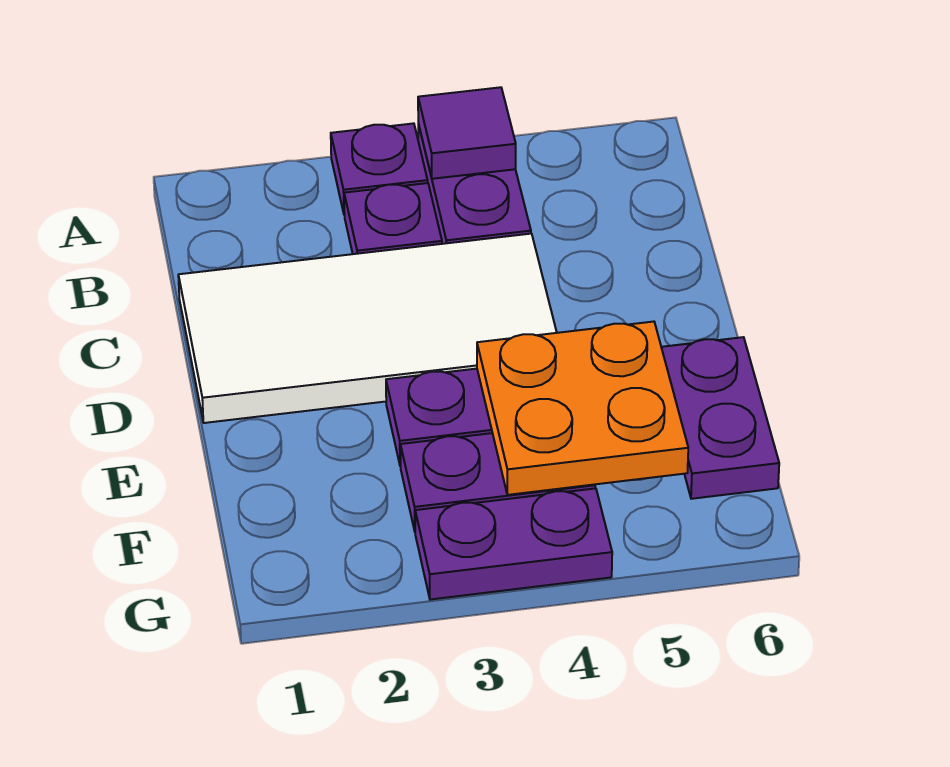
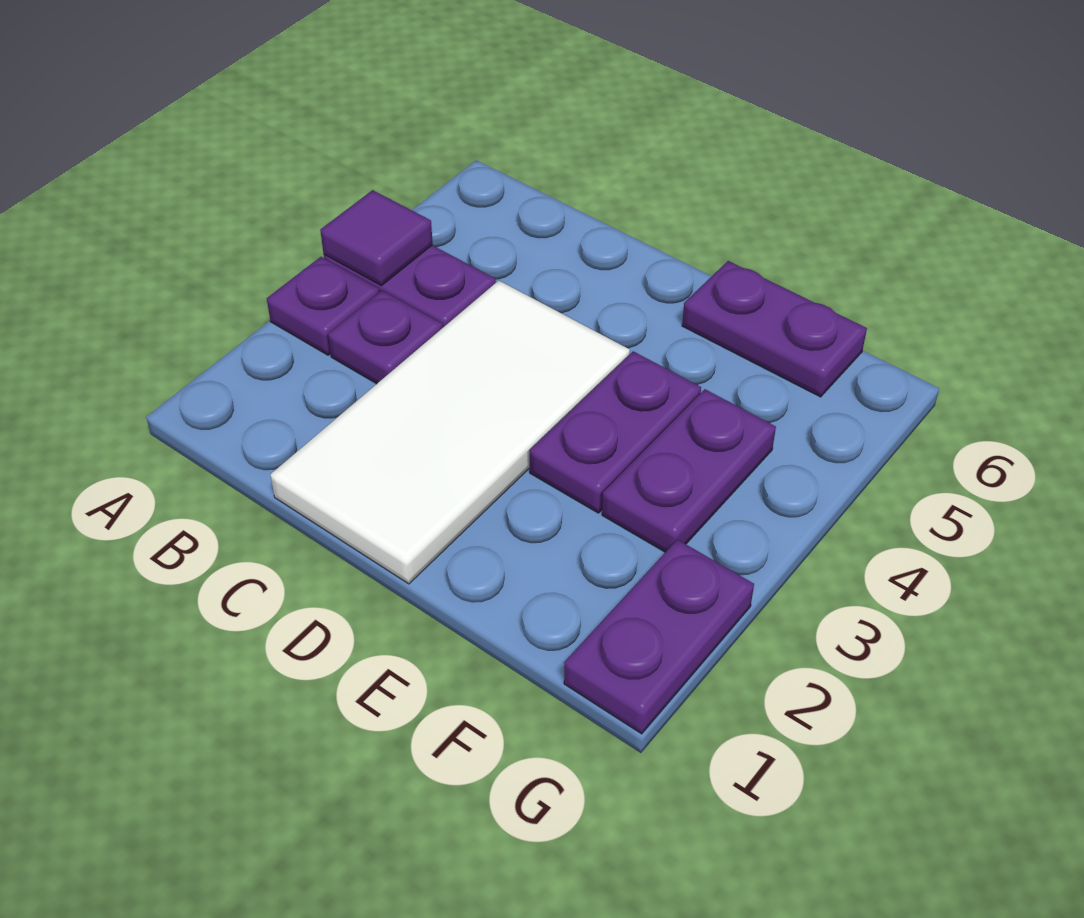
orange plate E4:F5 level 2 -> none
purple plate G3:G4 level 1 -> purple plate G1:G2 level 1

